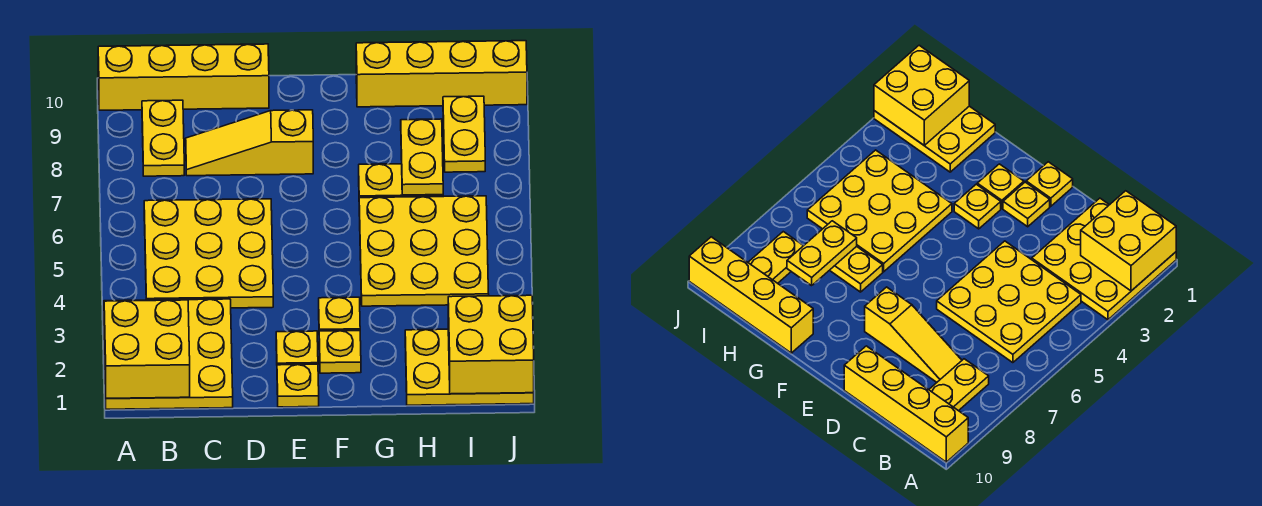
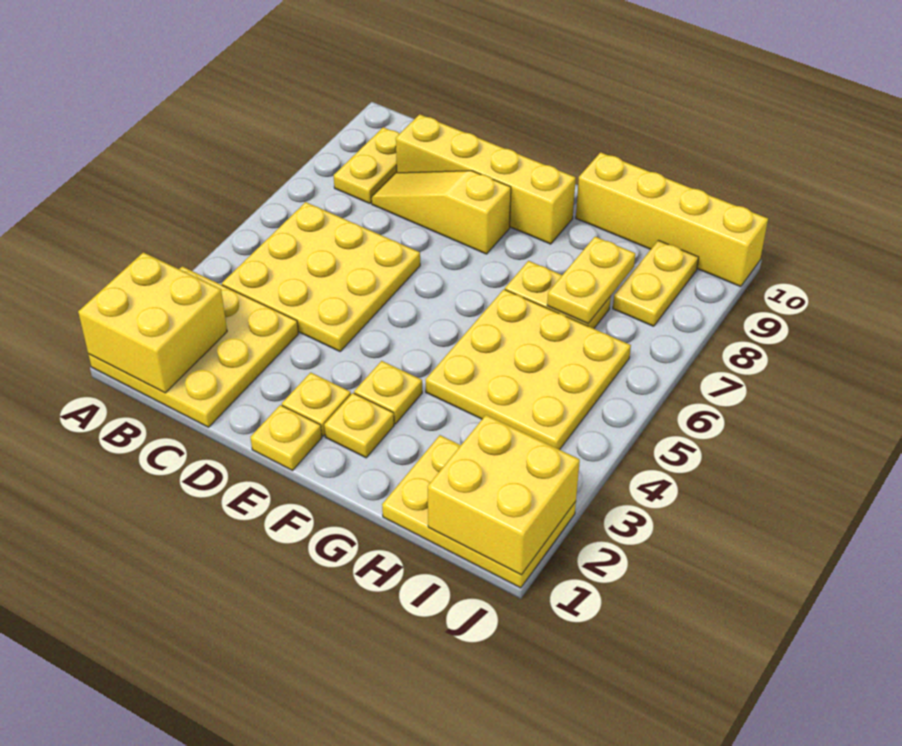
yellow brick A10:D10 level 1 -> yellow brick C9:F9 level 1

